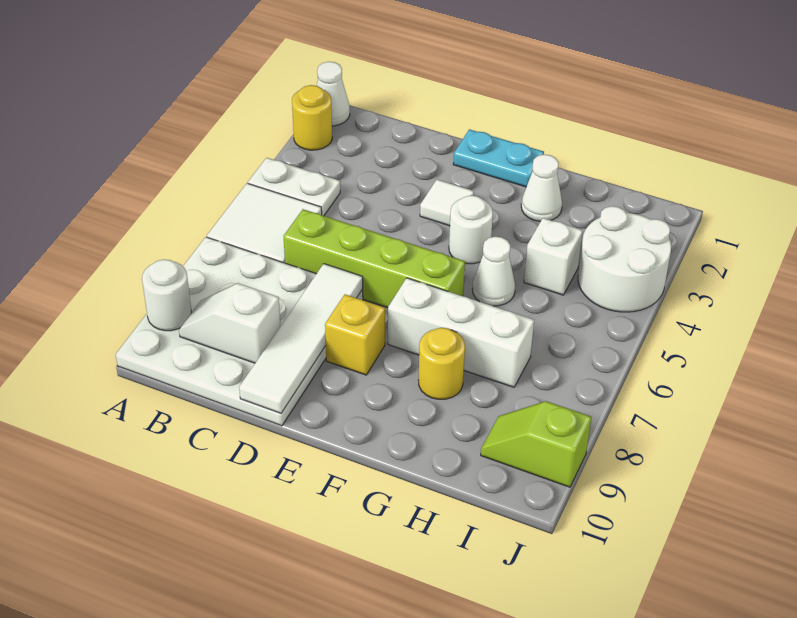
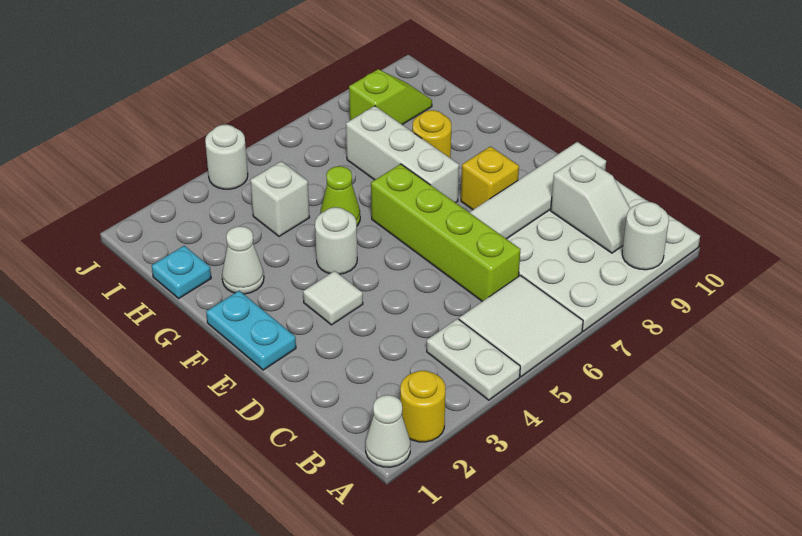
white cone G5 level 1 -> lime cone G5 level 1
none -> cyan plate H1 level 1
white round brick I3:J4 level 1 -> white round brick J4 level 1
lime slope I9:J9 level 1 top J -> lime slope I8:I9 level 1 top 8

